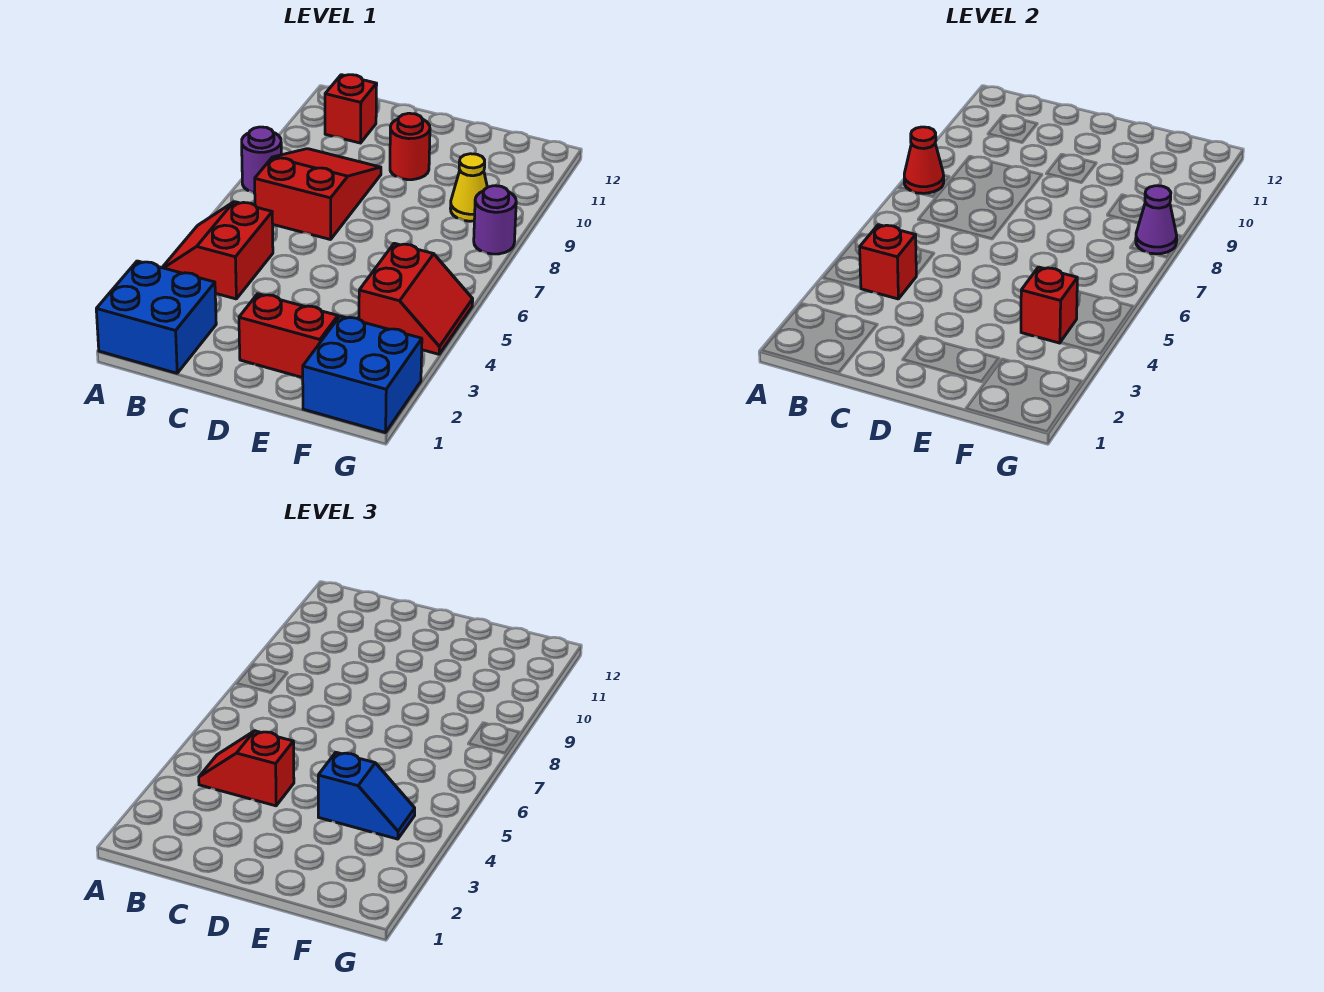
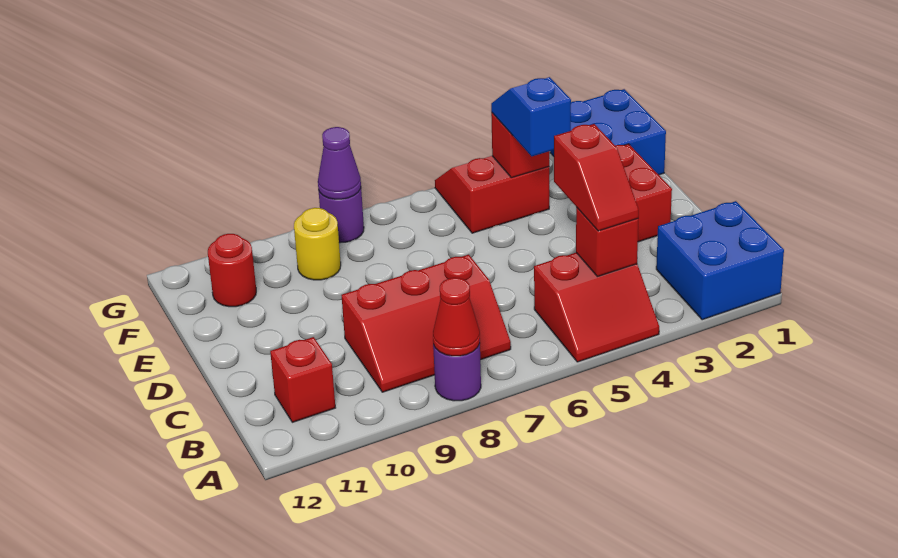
red slope B7:C9 level 1 top 7 -> red slope B7:C9 level 1 top C
red round brick D10 level 1 -> red round brick F11 level 1
yellow cone F9 level 1 -> yellow round brick F9 level 1

